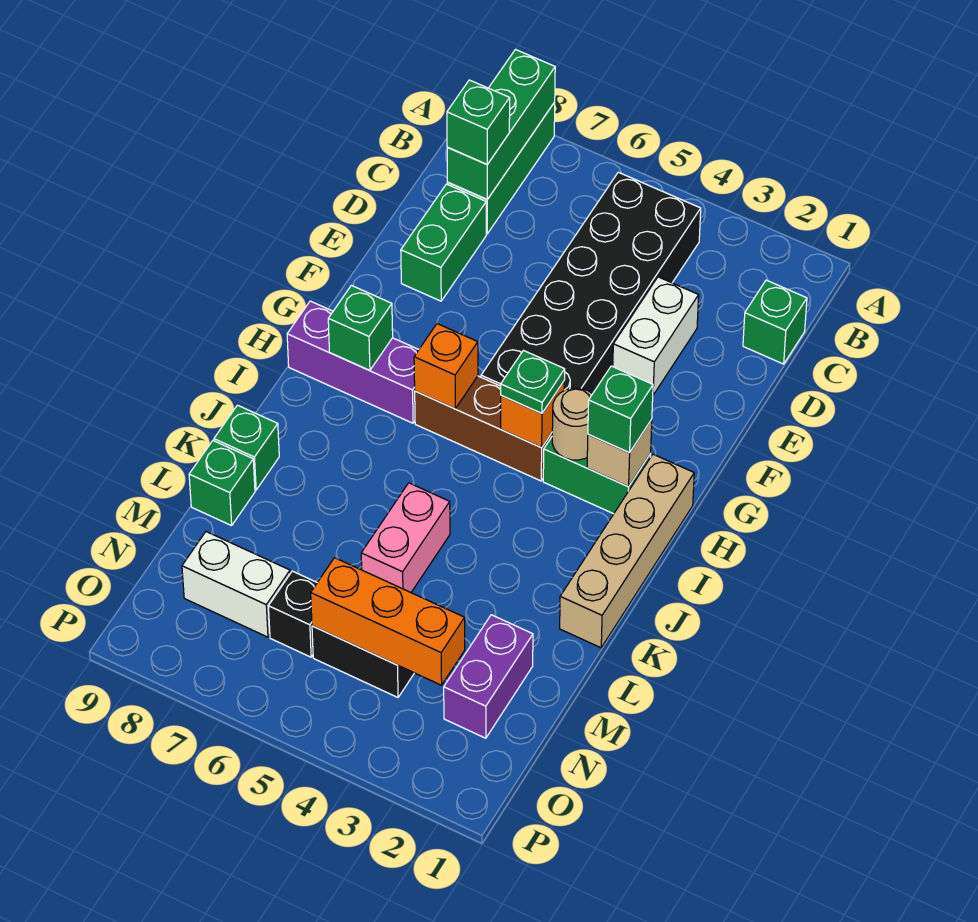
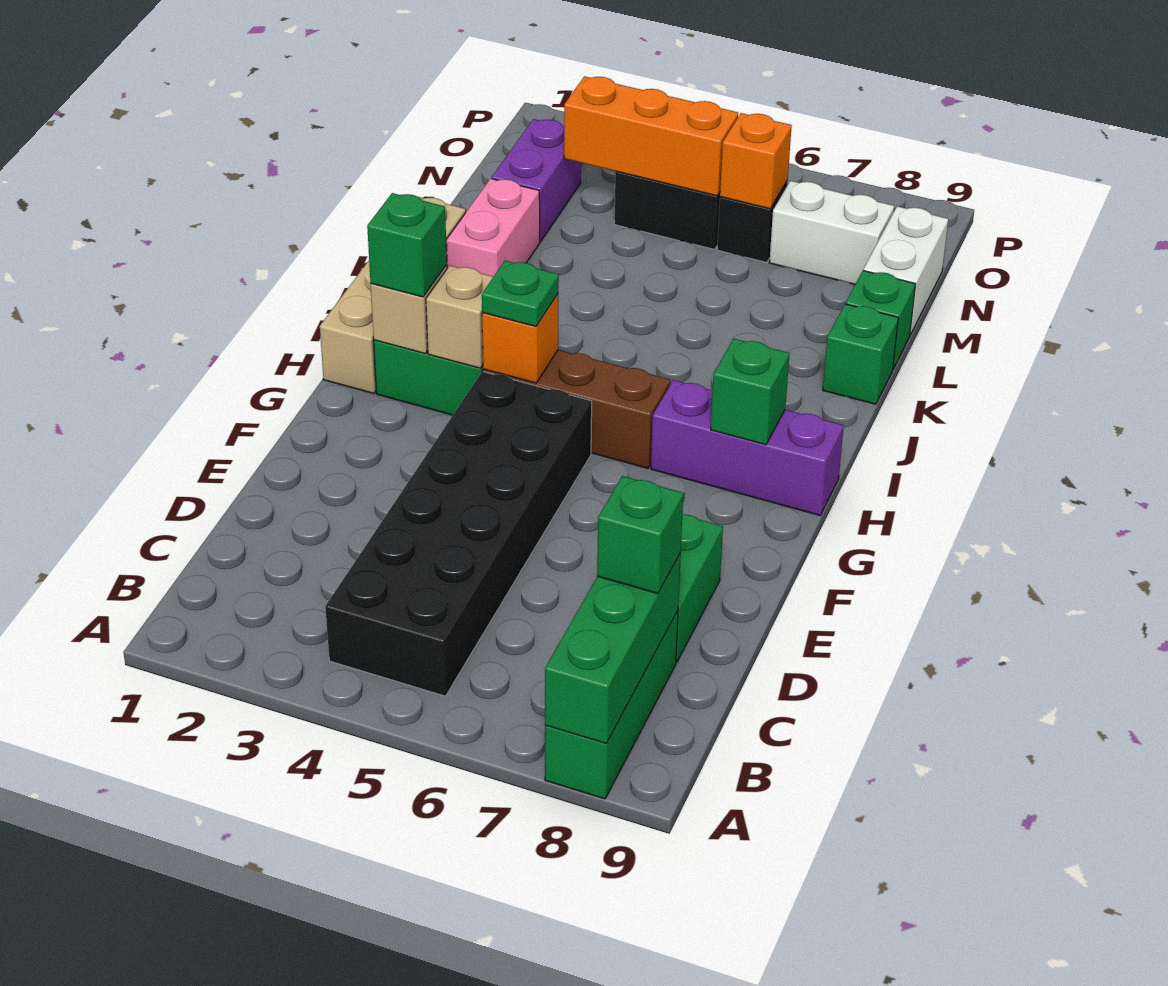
green brick C1 level 1 -> none
white brick D3:E3 level 1 -> white brick M9:N9 level 1
tan round brick H3 level 2 -> tan brick H3 level 2
orange brick H6 level 2 -> orange brick N6 level 2
pink brick K5:L5 level 1 -> pink brick K2:L2 level 1

